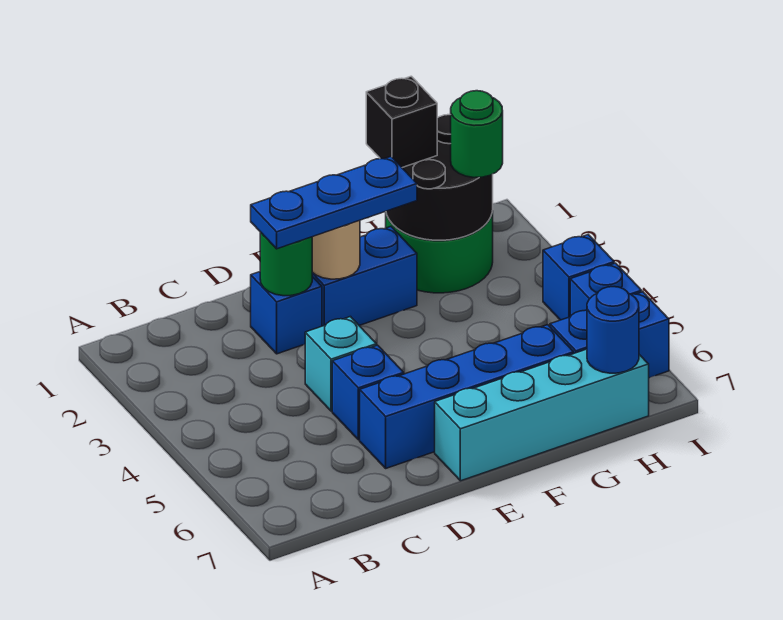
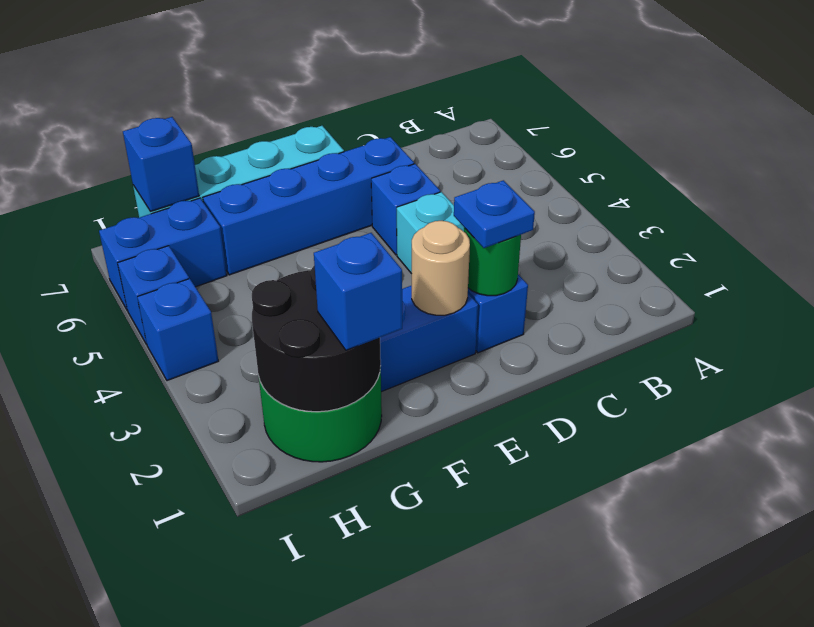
blue plate D2:F2 level 3 -> blue plate D2 level 3
black brick G1 level 3 -> blue brick G1 level 3
green round brick H2 level 3 -> none
blue round brick H7 level 2 -> blue brick H7 level 2

